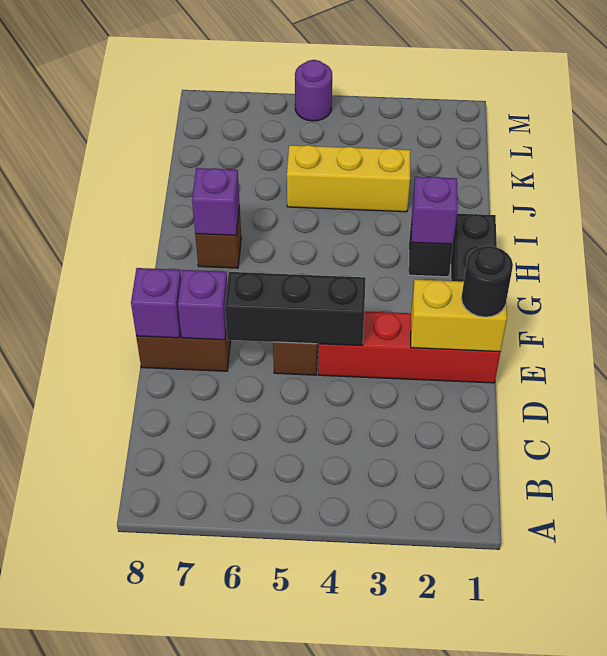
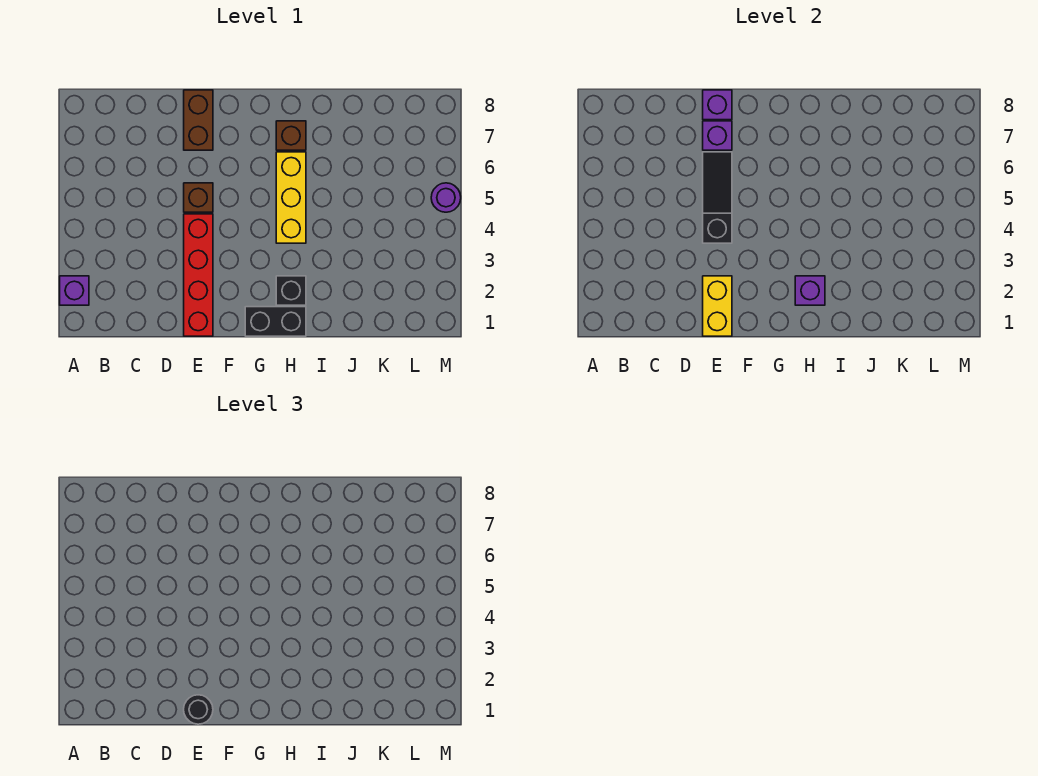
black brick E4:E6 level 2 -> black slope E4:E6 level 2 top 4
purple brick H7 level 2 -> purple brick A2 level 1
yellow brick J3:J5 level 1 -> yellow brick H4:H6 level 1

